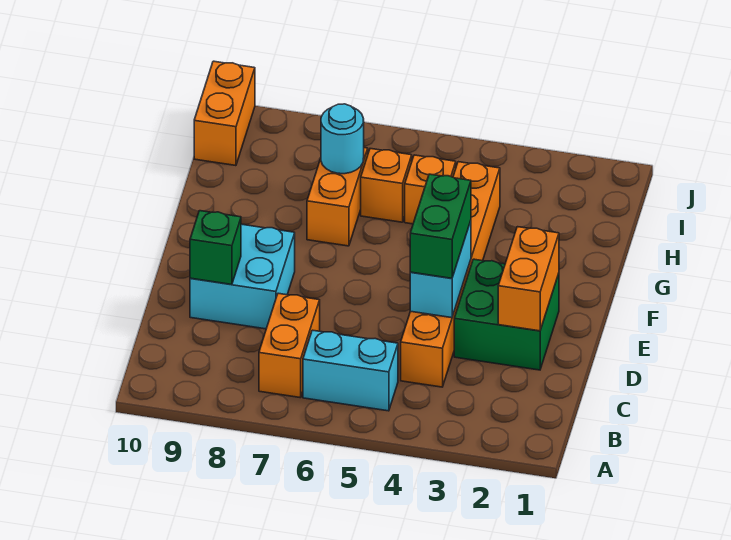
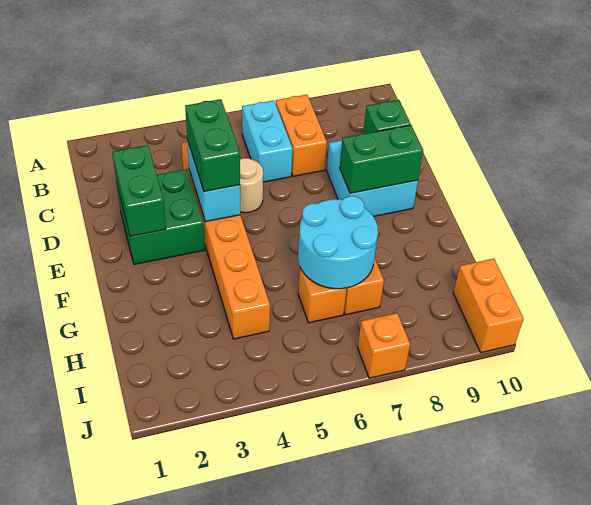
cyan brick B5:B6 level 1 -> cyan brick B6:C6 level 1
orange brick D2:E2 level 2 -> green brick D2:E2 level 2
none -> tan round brick D5 level 1
none -> green brick E8:E9 level 2
orange brick H5 level 1 -> orange brick J7 level 1
cyan round brick H7 level 2 -> cyan round brick G6:H7 level 2

